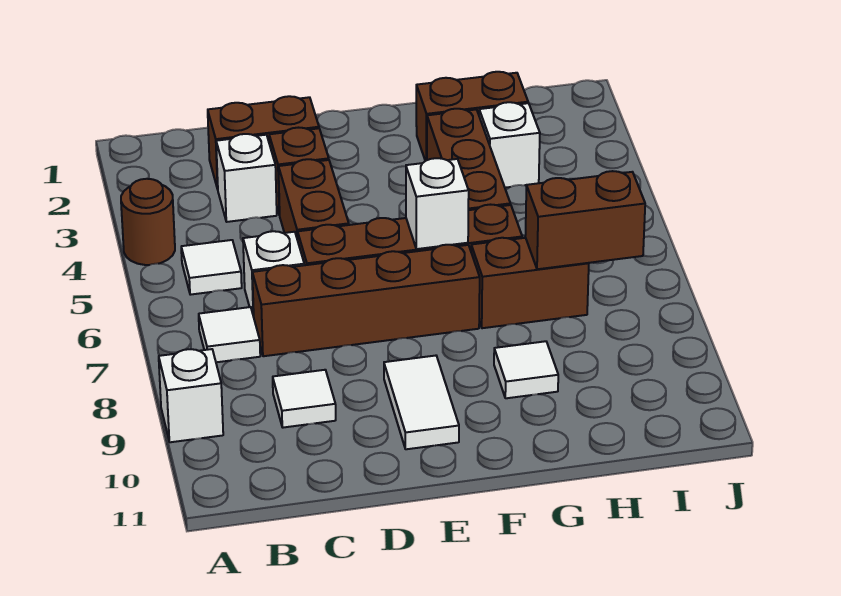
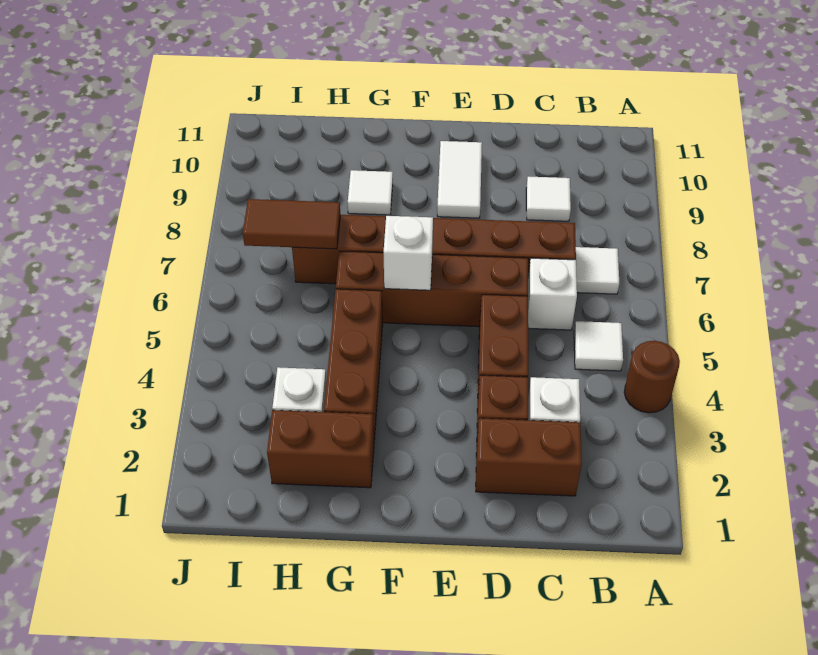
white brick A9 level 1 -> none
brown brick H7:I7 level 2 -> brown tile H7:I7 level 2

